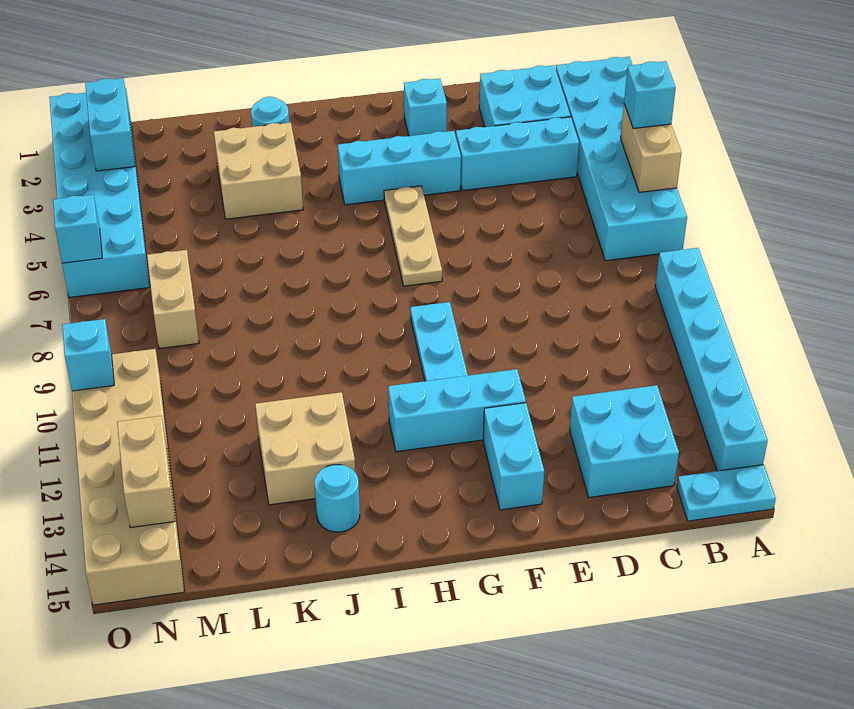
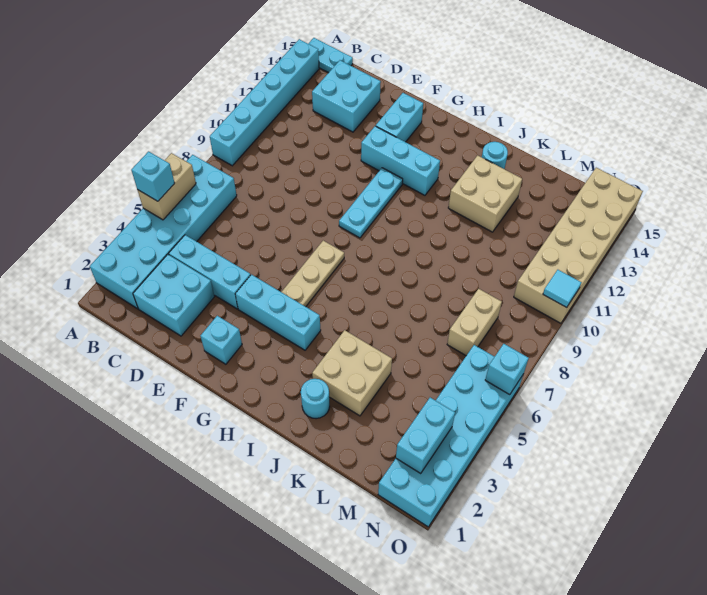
tan brick N13:N14 level 2 -> none
cyan brick O10 level 2 -> cyan tile O10 level 2

